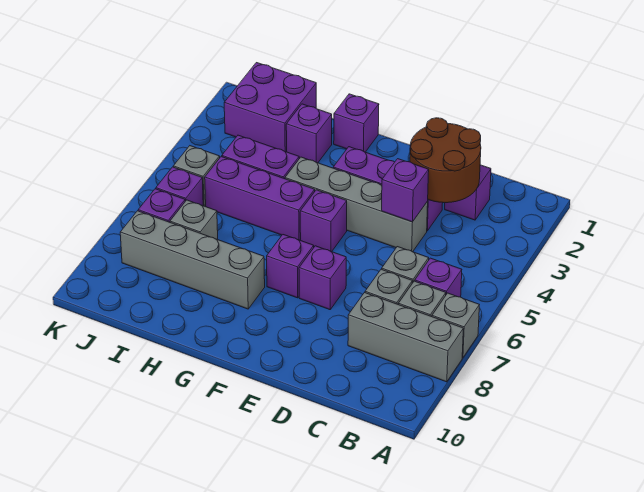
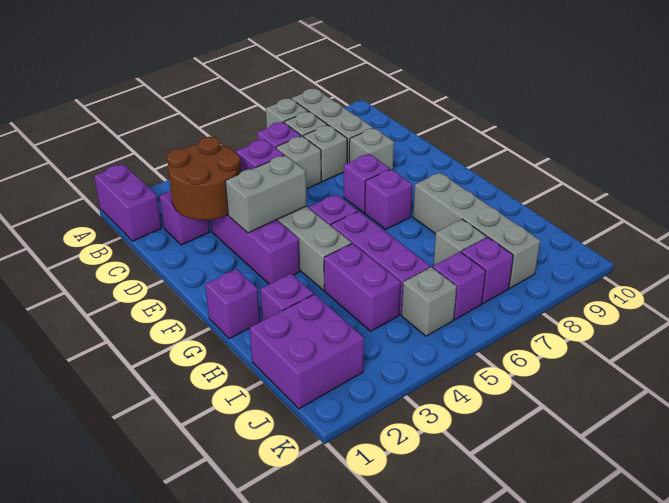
none -> purple brick A1:B1 level 1
none -> grey brick D8 level 1
none -> grey brick E3:E4 level 2

